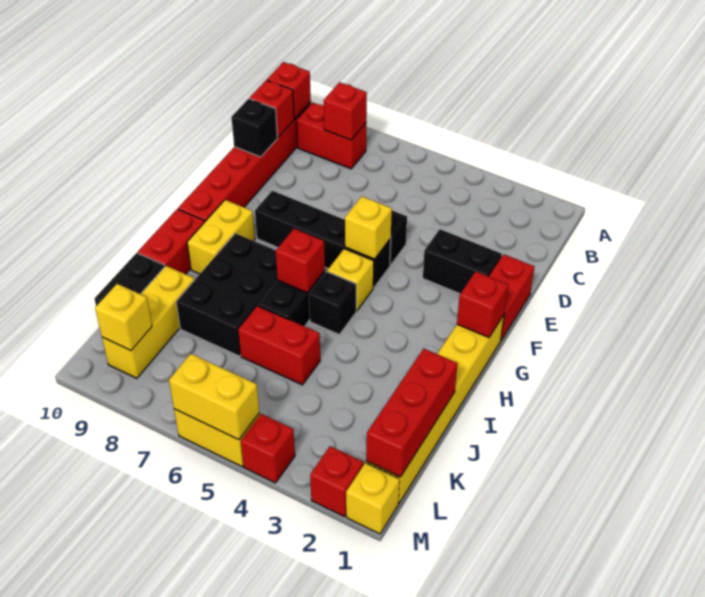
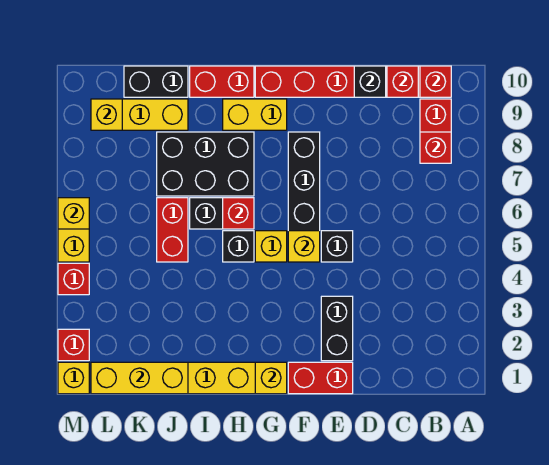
red brick G1 level 2 -> yellow brick G1 level 2
red brick J1:L1 level 2 -> yellow brick J1:L1 level 2
yellow brick M5:M6 level 2 -> yellow brick M6 level 2

